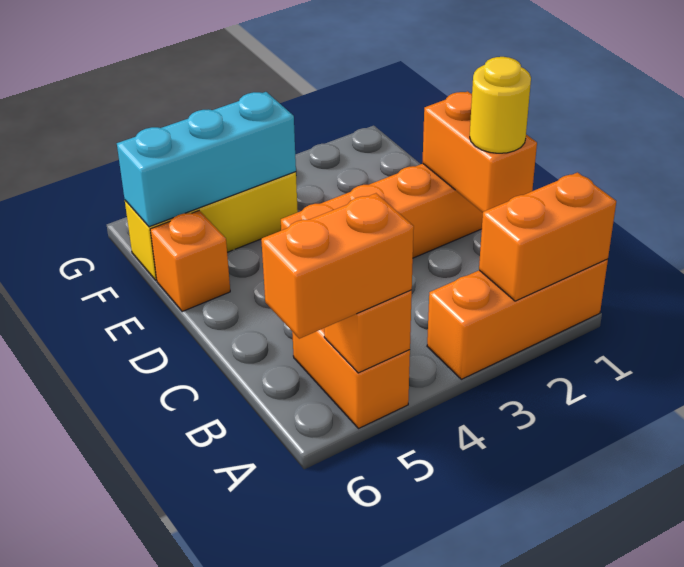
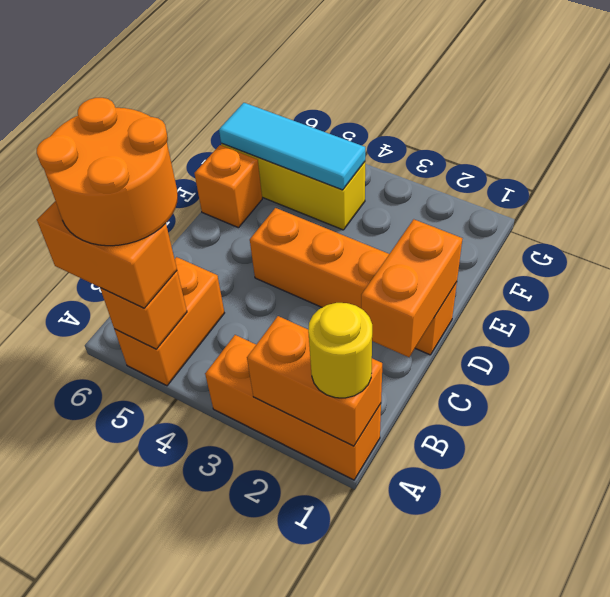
none -> orange round brick A5:B6 level 4
yellow round brick C1 level 3 -> yellow round brick A1 level 3
cyan brick F4:F6 level 2 -> cyan tile F4:F6 level 2

